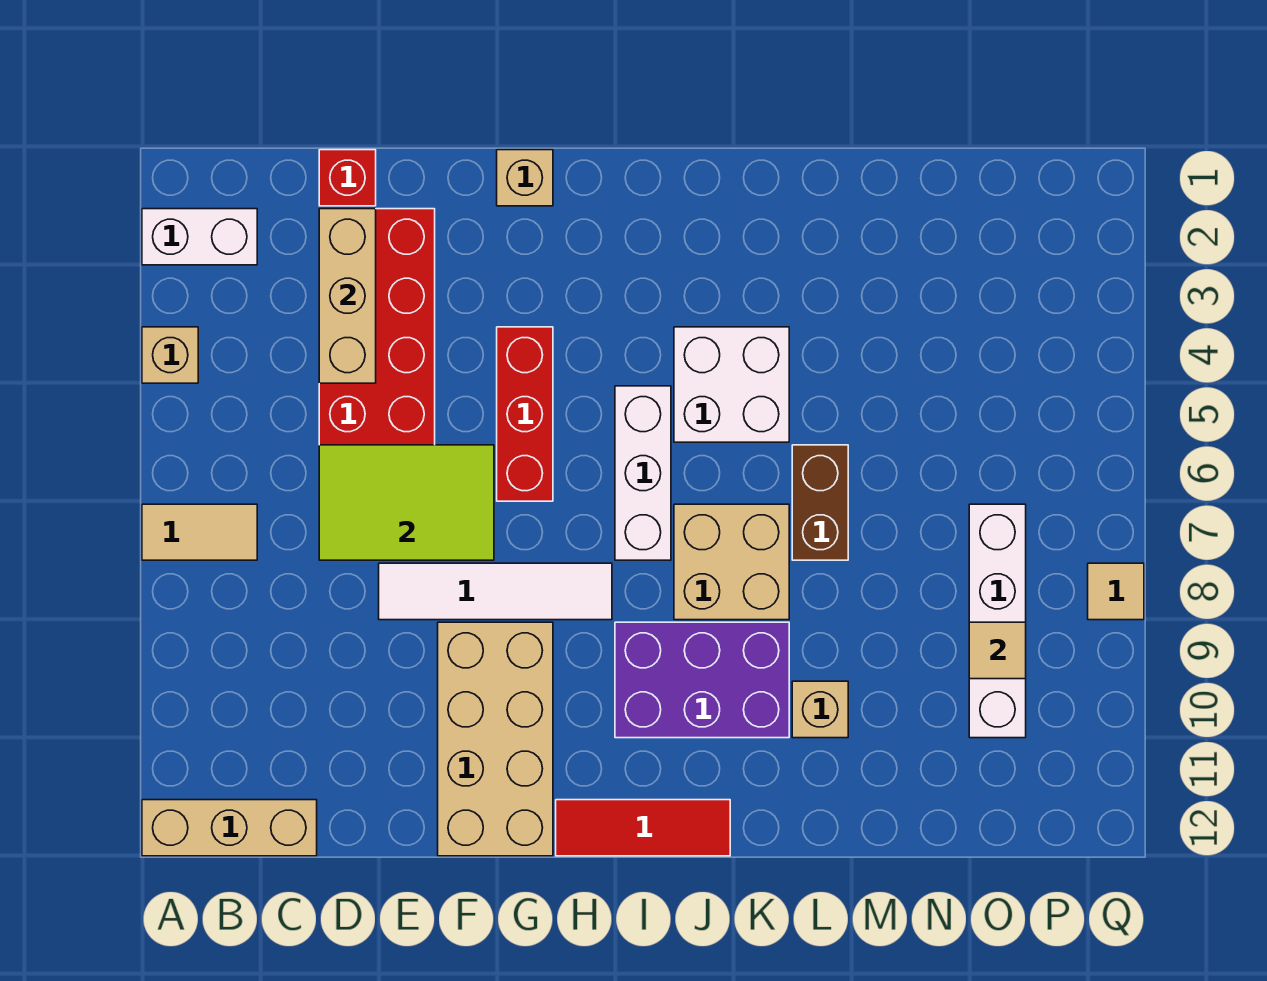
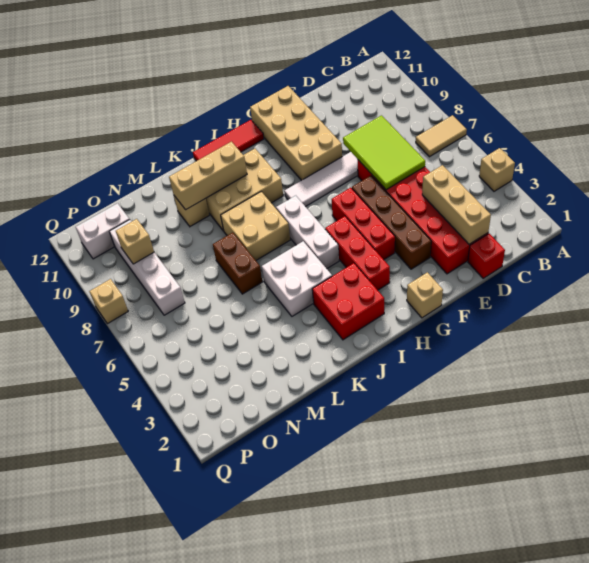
white brick A2:B2 level 1 -> white brick O11:P11 level 1
tan brick A12:C12 level 1 -> tan brick J10:L10 level 2
lime tile D6:F7 level 2 -> lime tile D6:E8 level 2
none -> brown brick F3:F6 level 1
none -> red brick H3:H5 level 1
none -> red brick I2:J3 level 1
purple brick I9:K10 level 1 -> tan brick I9:K10 level 1
tan tile O9 level 2 -> tan brick O9 level 2
tan tile Q8 level 1 -> tan brick Q8 level 1

